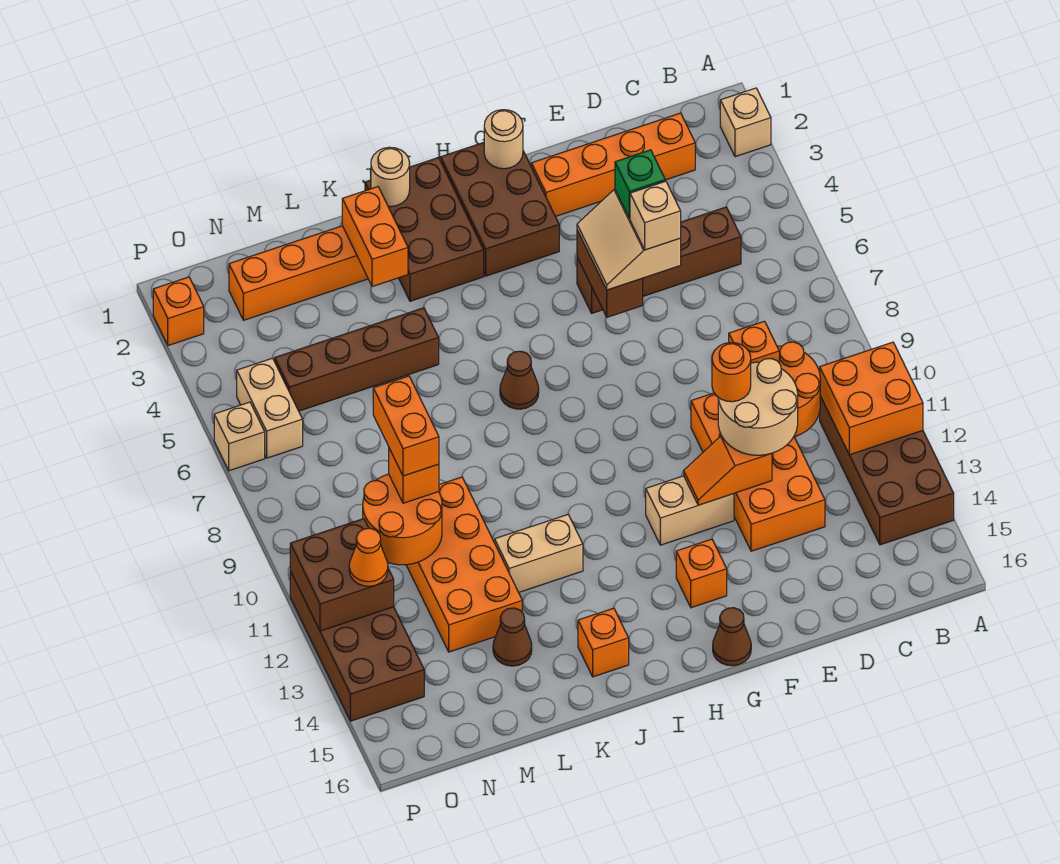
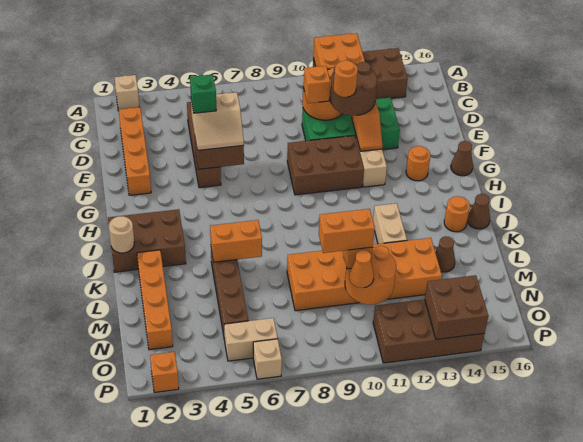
orange brick D10:E13 level 1 -> green brick D10:E13 level 1
tan round brick D11:E12 level 3 -> brown round brick D11:E12 level 3
tan brick E6 level 4 -> none
brown brick G1:H3 level 1 -> brown brick F9:G11 level 1
tan round brick G1 level 2 -> none
orange brick G14 level 1 -> orange round brick G14 level 1
brown cone I7 level 1 -> brown cone J16 level 1
orange brick J15 level 1 -> orange round brick J15 level 1
orange brick K2:K3 level 2 -> orange brick K5:K6 level 2
orange brick L10:M13 level 1 -> orange brick L8:M13 level 1
brown brick O11:P12 level 2 -> brown brick O13:P14 level 2
orange cone O12 level 3 -> orange cone N10 level 3

